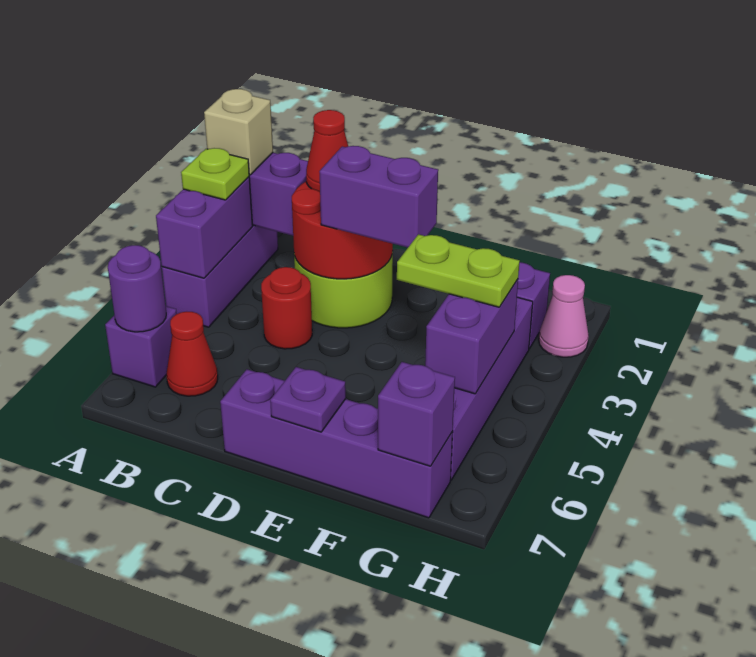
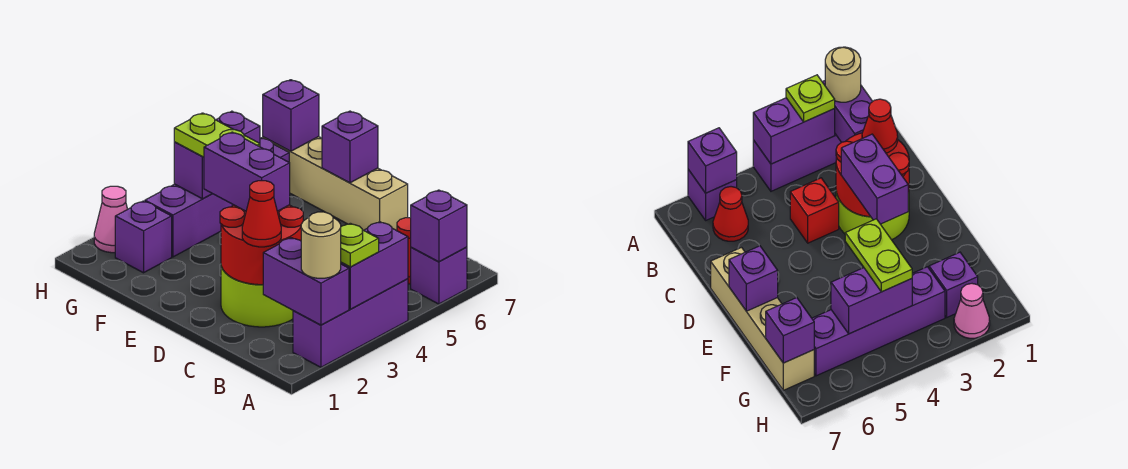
tan brick A2 level 3 -> tan round brick A2 level 3
purple round brick A6 level 2 -> purple brick A6 level 2
red round brick C4 level 1 -> red brick C4 level 1
purple brick D7:G7 level 1 -> tan brick D7:G7 level 1
purple plate E7 level 2 -> purple brick E7 level 2

